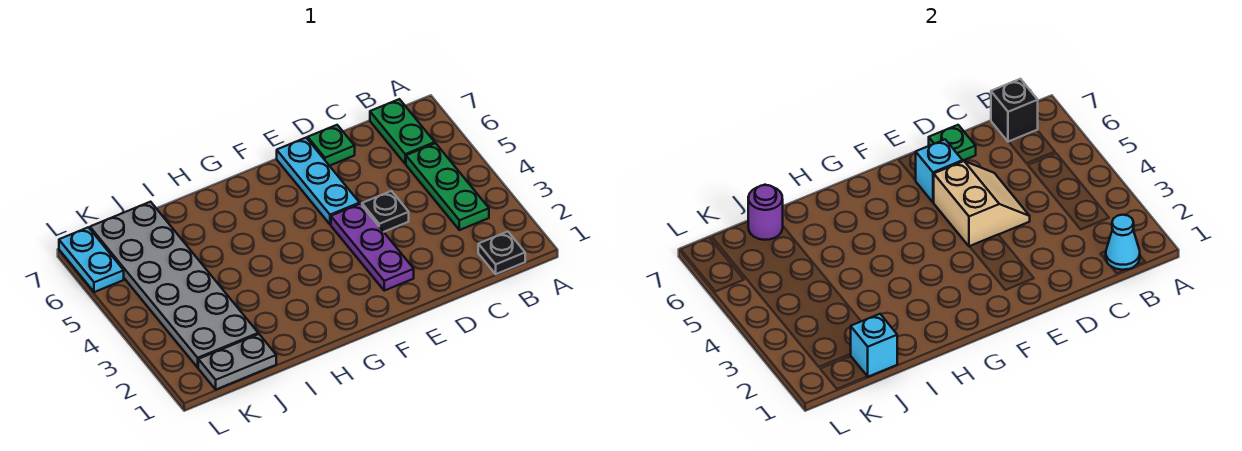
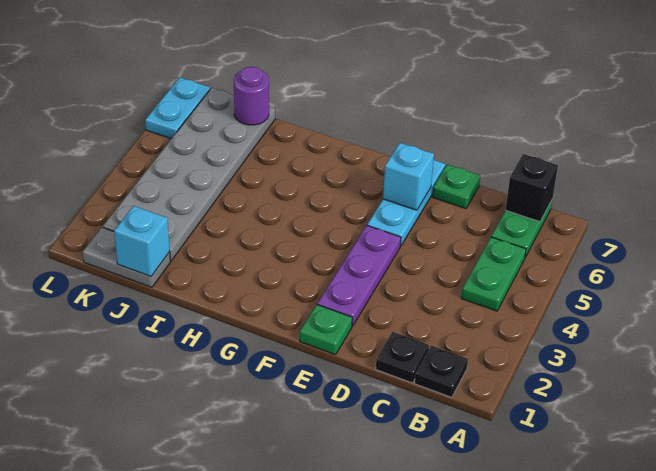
cyan cone B1 level 2 -> none
green plate B3:B5 level 1 -> green plate B4:B5 level 1
black plate D4 level 1 -> black plate C1 level 1
tan slope D4:E5 level 2 top E -> none
green plate D7 level 2 -> green plate E1 level 1

